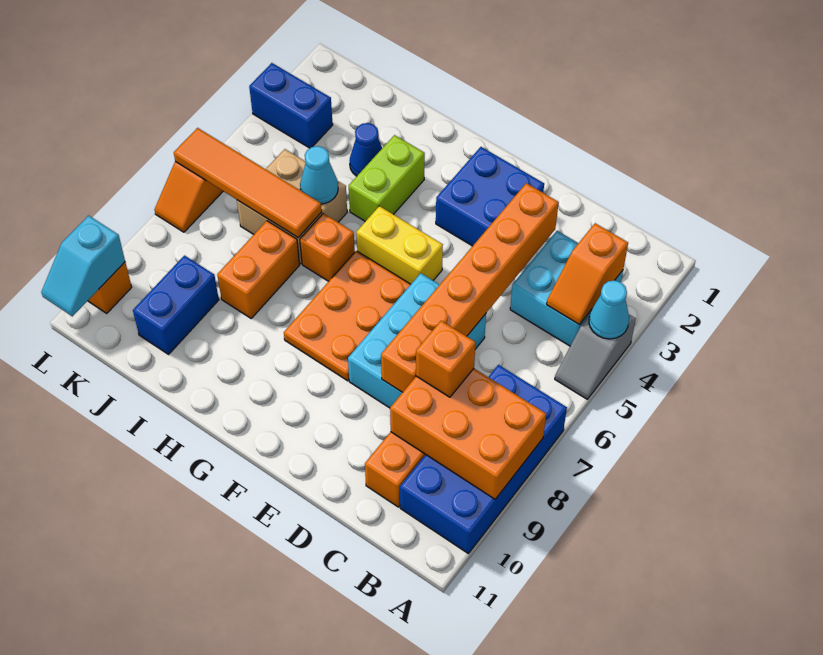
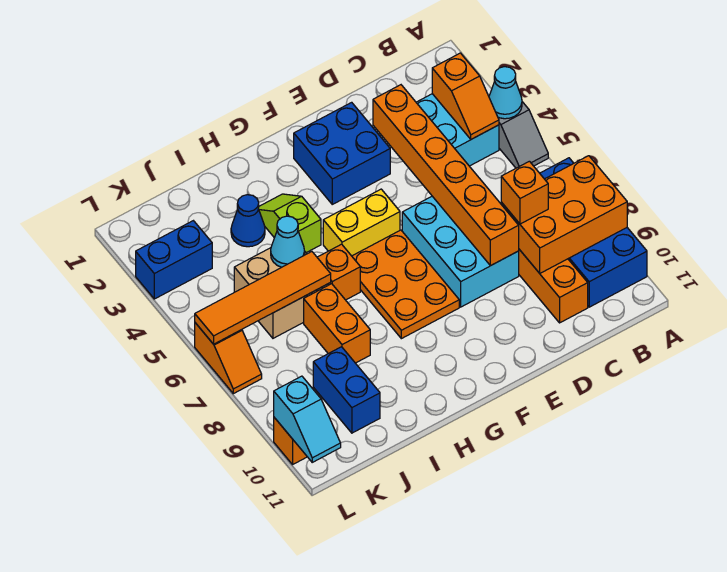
lime brick H3:H4 level 1 -> lime slope H3:H4 level 1 top 4

